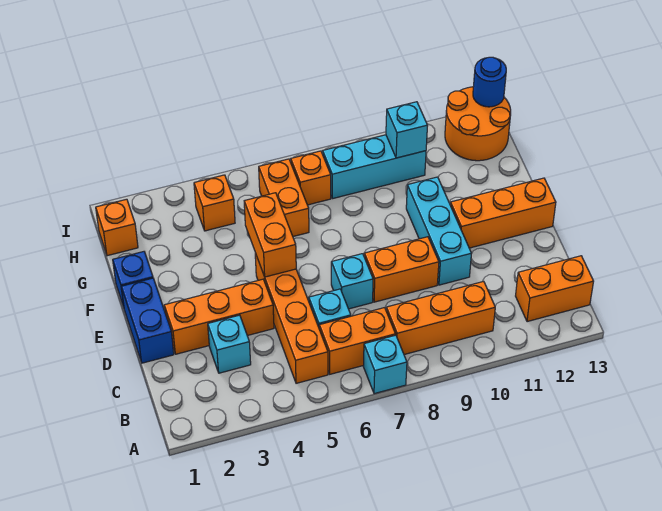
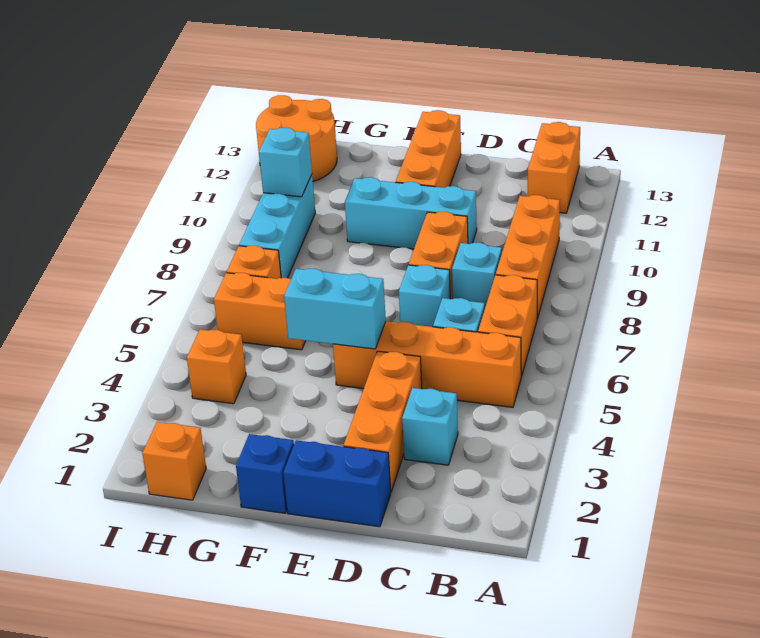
cyan brick A7 level 1 -> cyan brick C8 level 1
orange brick E5:F5 level 2 -> cyan brick E5:F5 level 2
blue round brick I13 level 2 -> none

